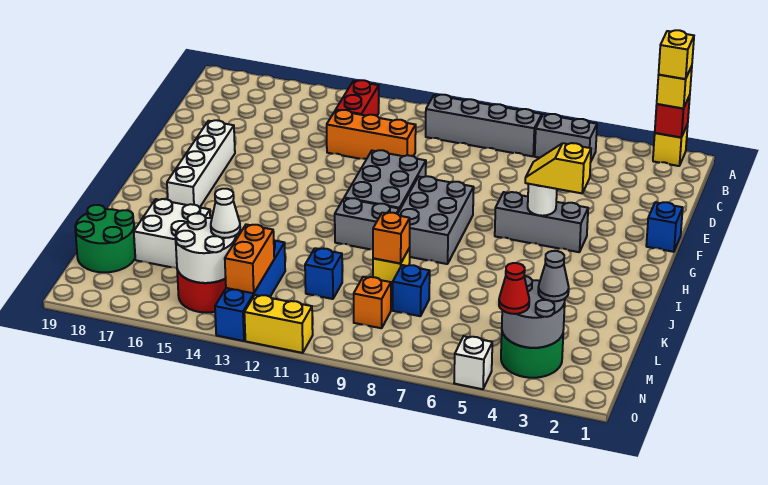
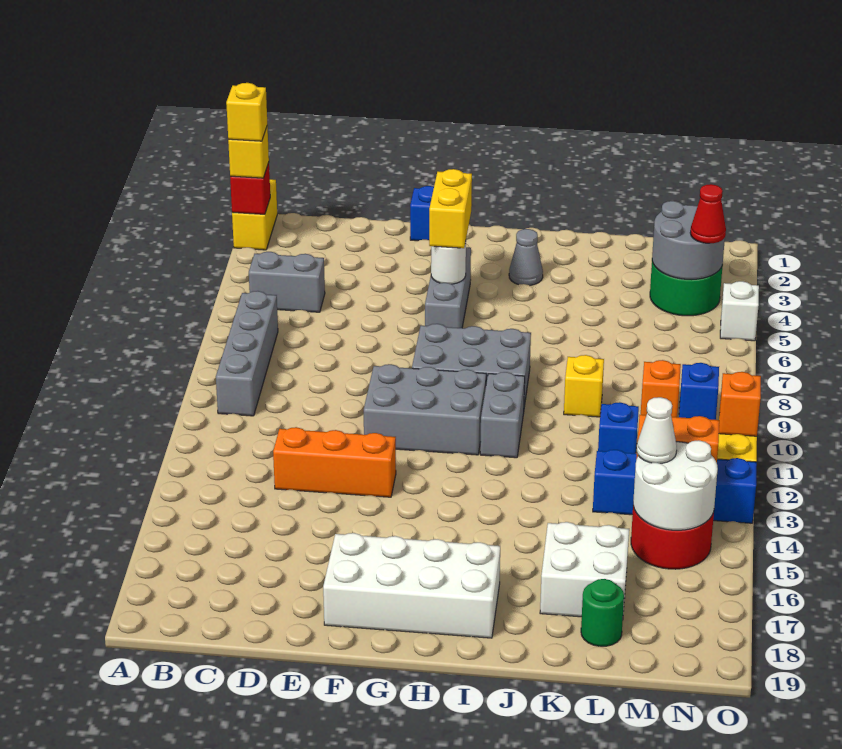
yellow brick A2 level 1 -> yellow brick A1:A2 level 1
grey brick B5:B6 level 1 -> grey brick B5:C5 level 1
red brick B13:C13 level 1 -> none
orange brick D11:D13 level 1 -> orange brick D13:F13 level 1
white brick F17:I17 level 1 -> white brick F17:I18 level 1
yellow slope G4:G5 level 3 top 4 -> yellow brick G4:G5 level 3
orange brick K9 level 2 -> orange brick O11 level 2
blue brick L8 level 1 -> blue brick N9 level 1
green round brick L18:M19 level 1 -> green round brick L18 level 1
grey cone M3 level 3 -> grey cone I3 level 1

